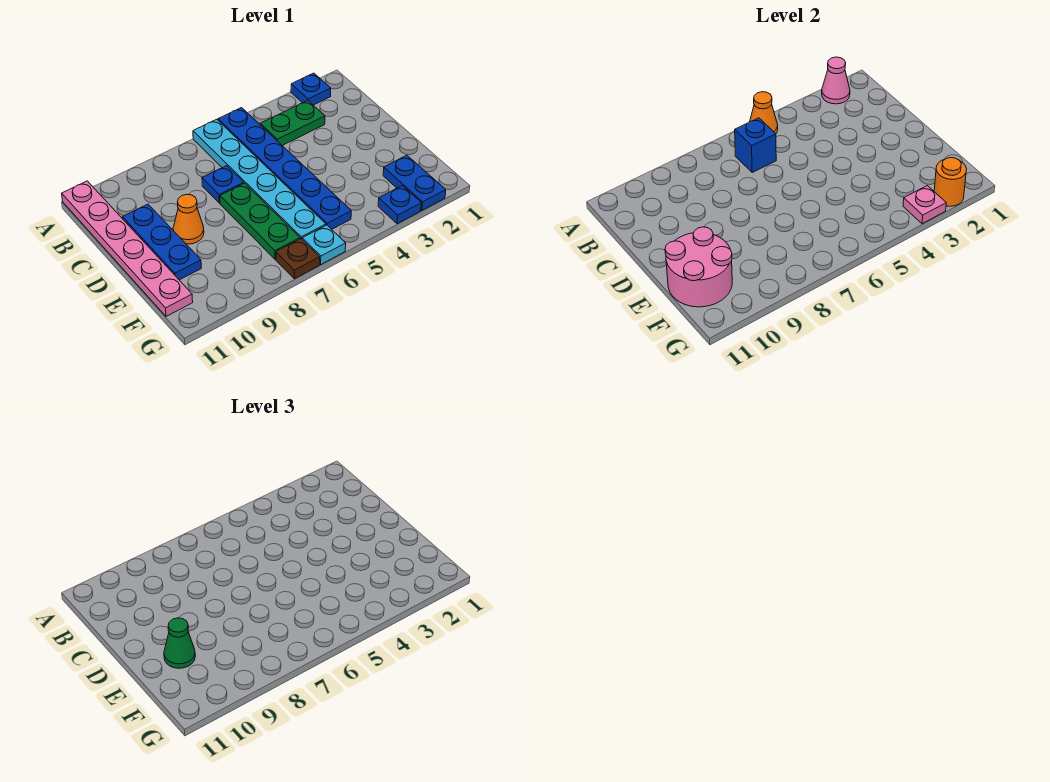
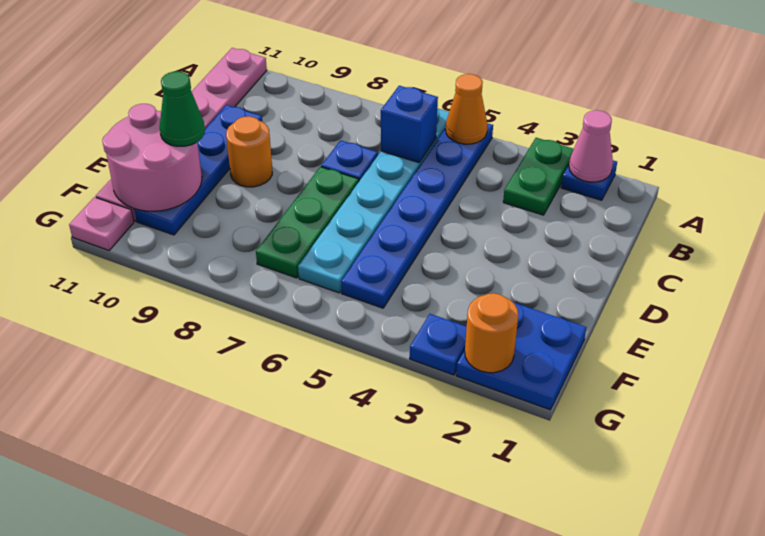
green plate B3:B4 level 1 -> green plate A3:B3 level 1
blue plate C10:E10 level 1 -> blue plate C10:F10 level 1
orange cone D9 level 1 -> orange round brick D9 level 1
blue plate F2:G2 level 1 -> blue plate F1:G2 level 1
pink plate G3 level 2 -> pink plate G11 level 1
cyan plate G6 level 1 -> none
brown plate G7 level 1 -> none

